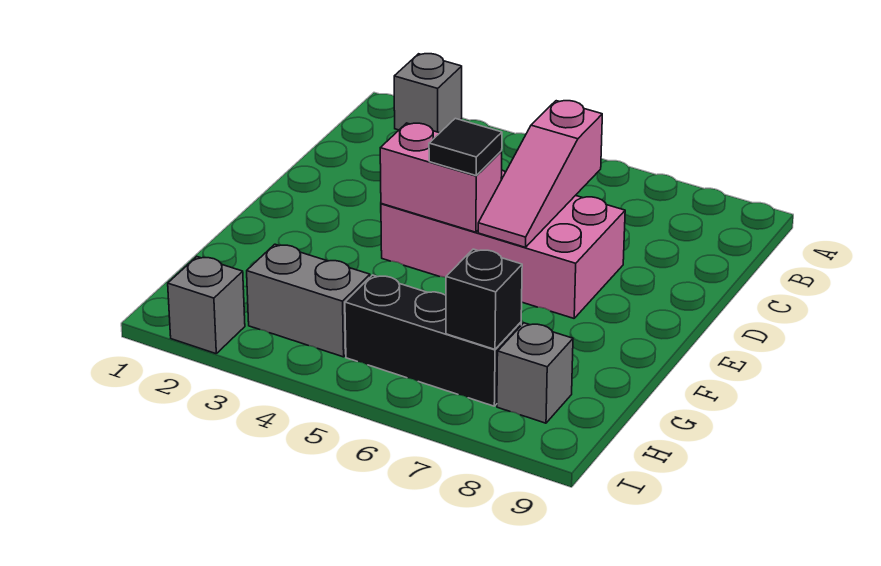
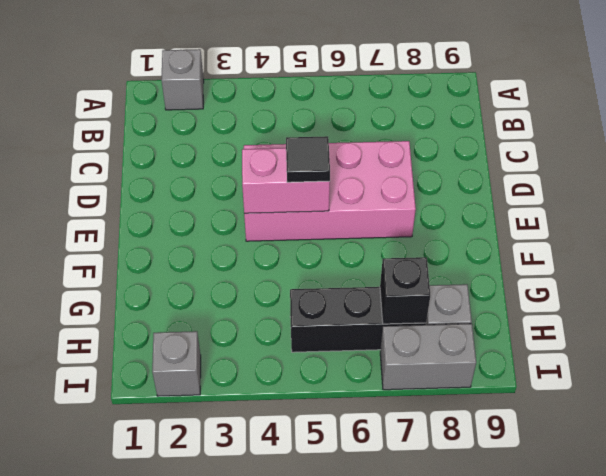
pink slope C6:E6 level 2 top C -> none
grey brick H3:H4 level 1 -> grey brick I7:I8 level 1

